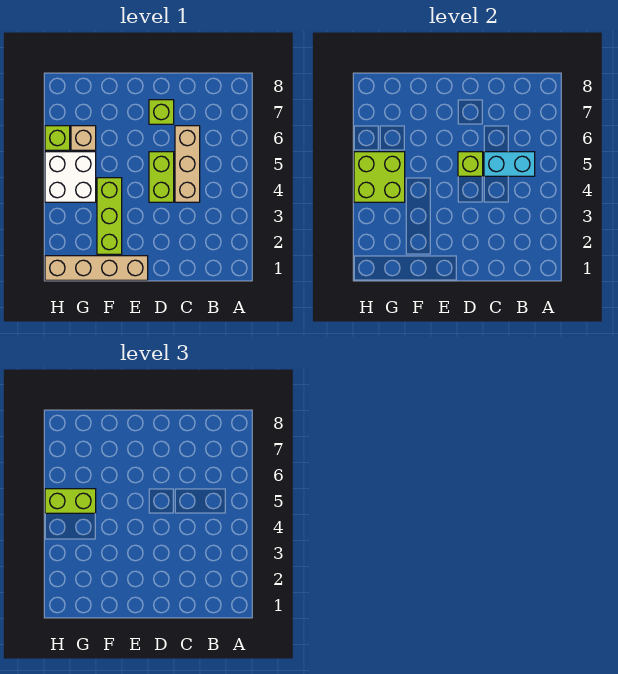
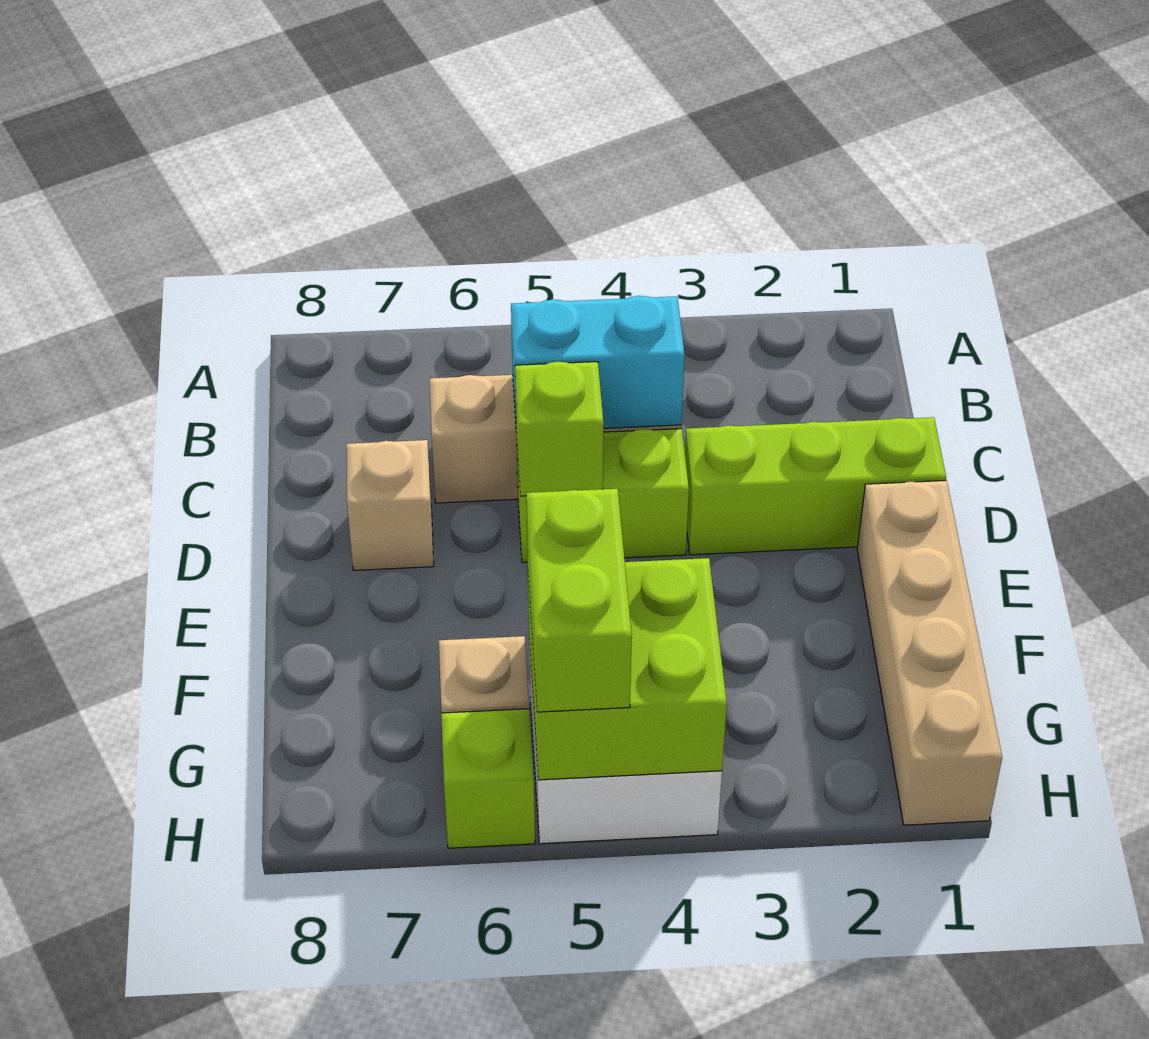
cyan brick B5:C5 level 2 -> cyan brick C4:C5 level 2
lime brick D7 level 1 -> tan brick D7 level 1
lime brick F2:F4 level 1 -> lime brick D1:D3 level 1

